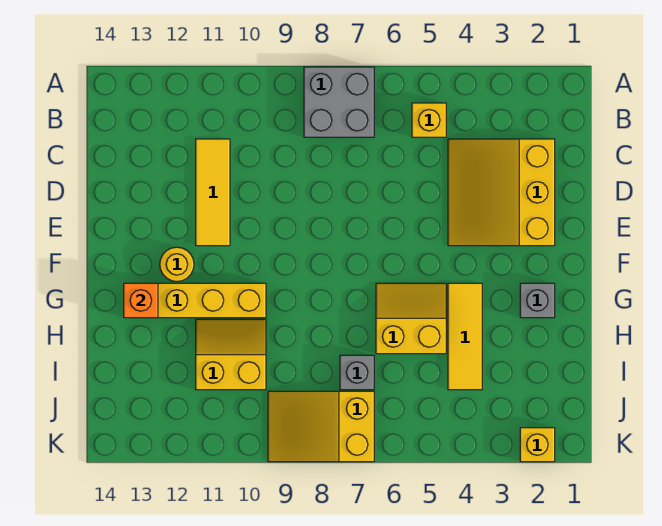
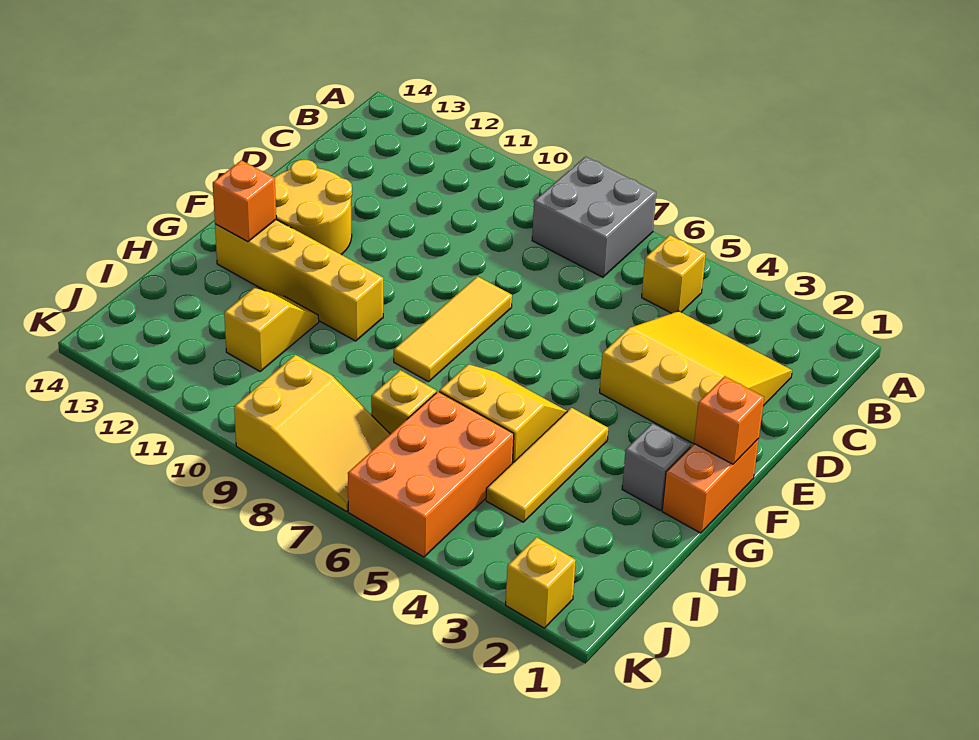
yellow slope C2:E4 level 1 top 2 -> yellow slope C2:E4 level 1 top E
yellow tile C11:E11 level 1 -> yellow tile E8:G8 level 1
none -> orange brick F1:G1 level 1
none -> orange brick F1 level 2
yellow round brick F12 level 1 -> yellow round brick E12:F13 level 1
yellow slope H10:I11 level 1 top I -> yellow slope H11:I11 level 1 top I
none -> orange brick I5:K6 level 1
grey brick I7 level 1 -> yellow brick I7 level 1
yellow slope J7:K9 level 1 top 7 -> yellow slope J7:K9 level 1 top 9

